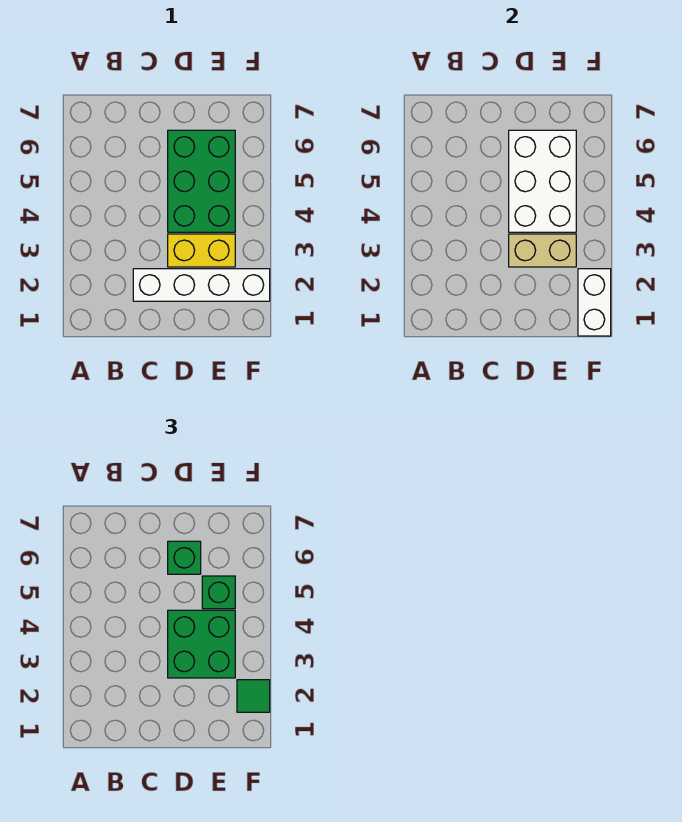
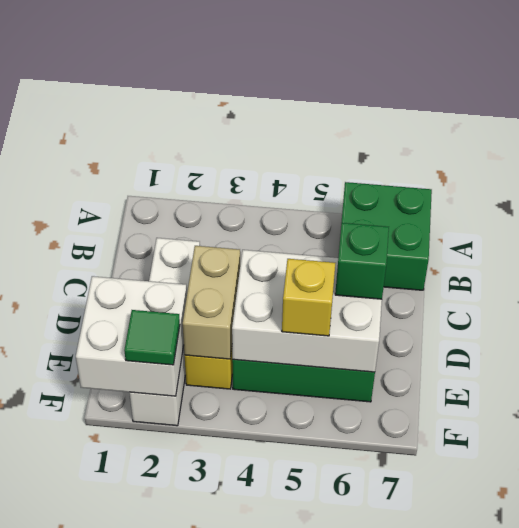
green brick D3:E4 level 3 -> green brick A6:B7 level 1
green brick E5 level 3 -> yellow brick E5 level 3
white brick F1:F2 level 2 -> white brick E1:F2 level 2

